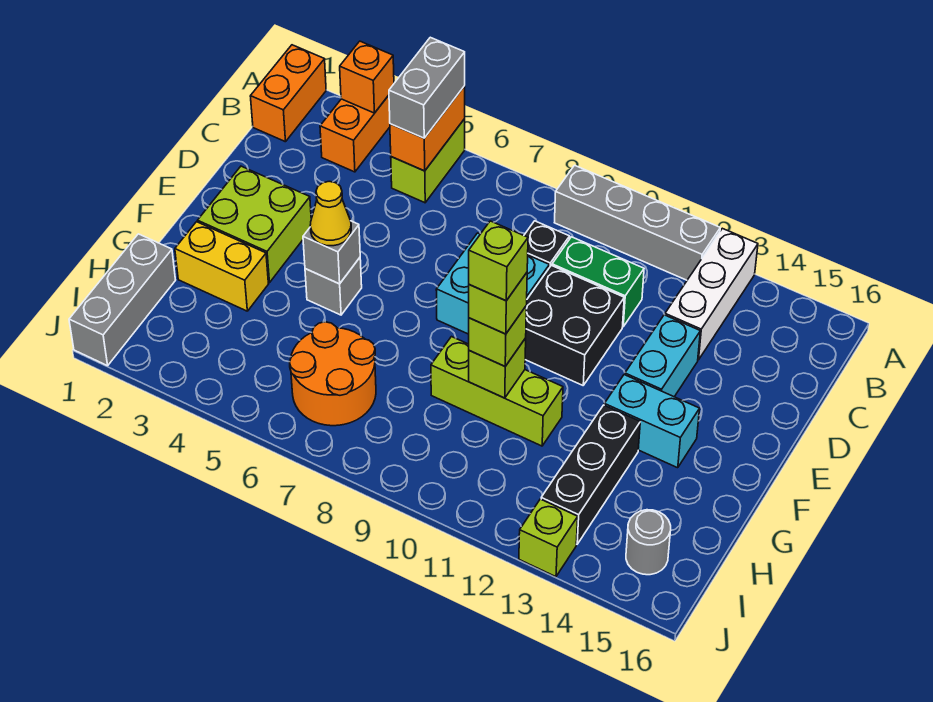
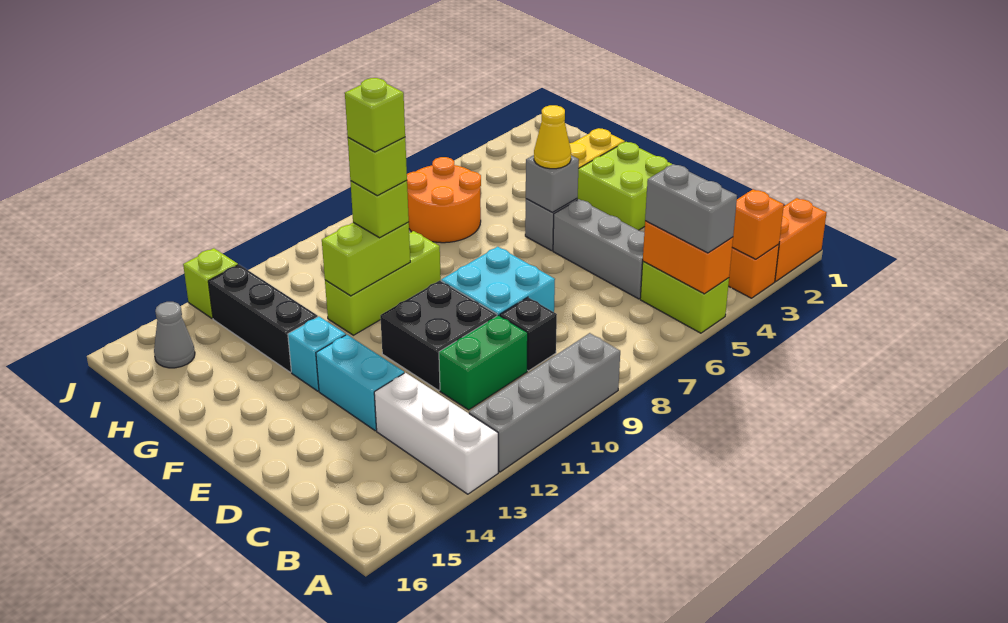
orange brick A1:B1 level 1 -> orange brick A1:A2 level 1
cyan brick F13:F14 level 1 -> cyan brick F13 level 1
lime brick G10 level 2 -> lime brick G10:G11 level 2
grey brick H1:J1 level 1 -> grey brick C5:E5 level 1
grey round brick I15 level 1 -> grey cone I15 level 1

